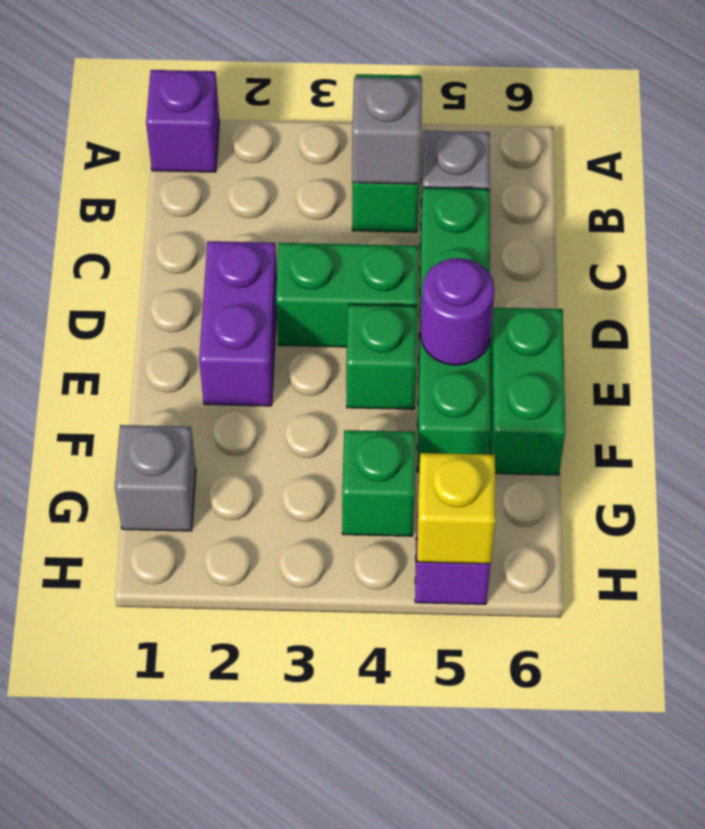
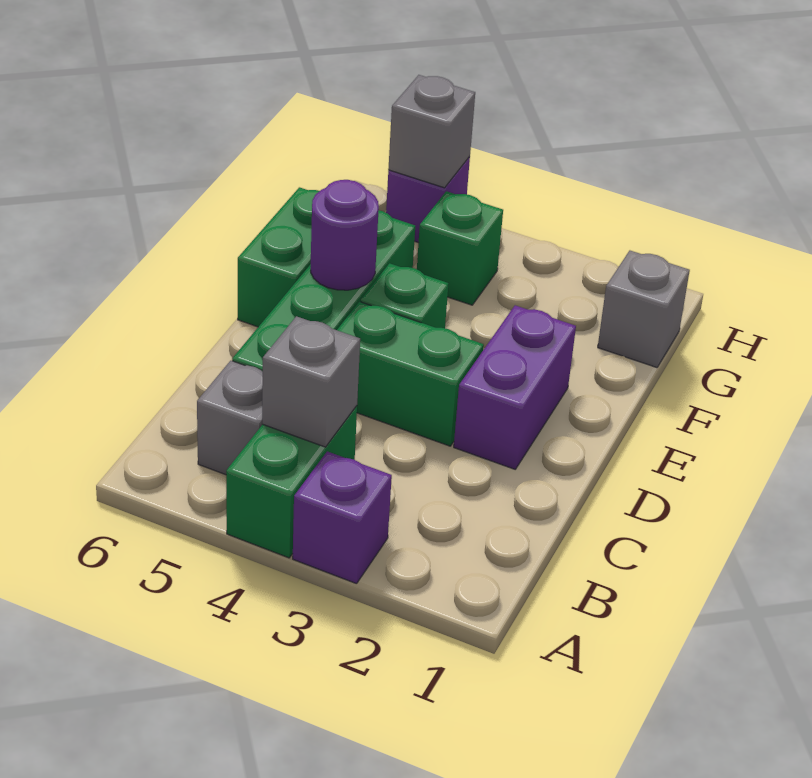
purple brick A1 level 1 -> purple brick A3 level 1
yellow brick H5 level 2 -> grey brick H5 level 2

